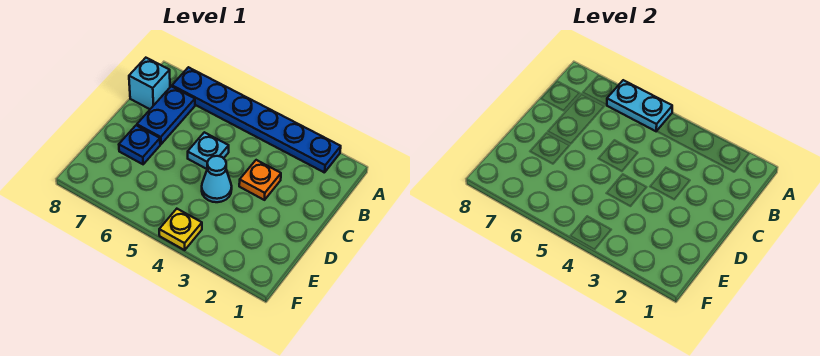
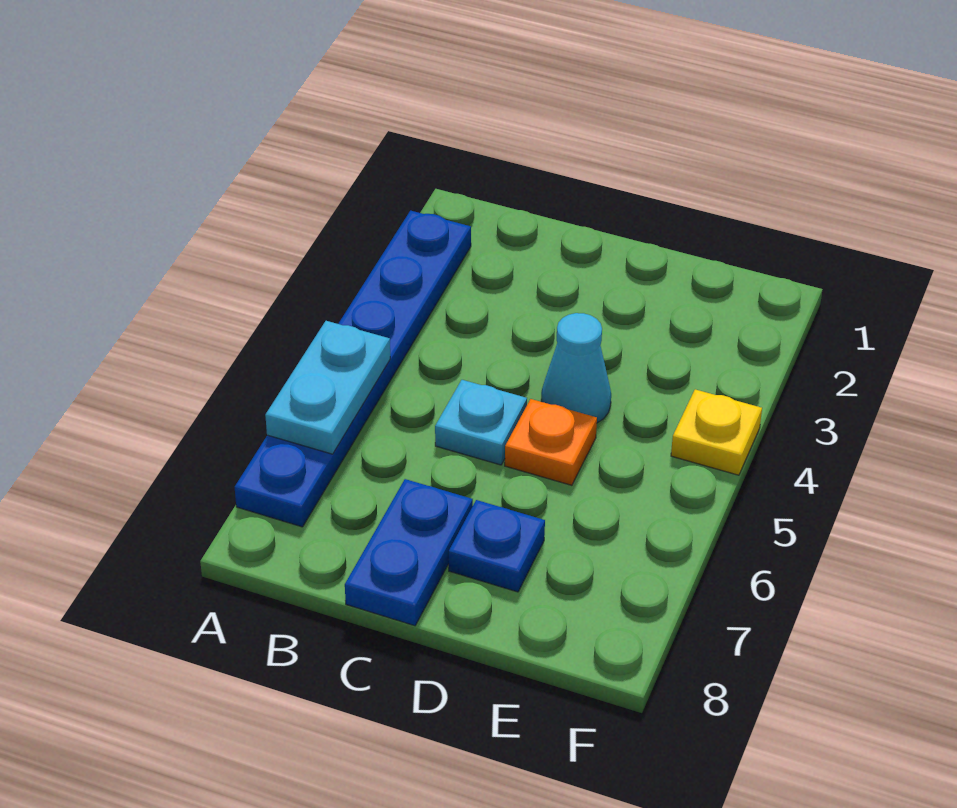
blue plate B7:C7 level 1 -> blue plate C7:C8 level 1
cyan brick B8 level 1 -> none
orange plate C3 level 1 -> orange plate D5 level 1

